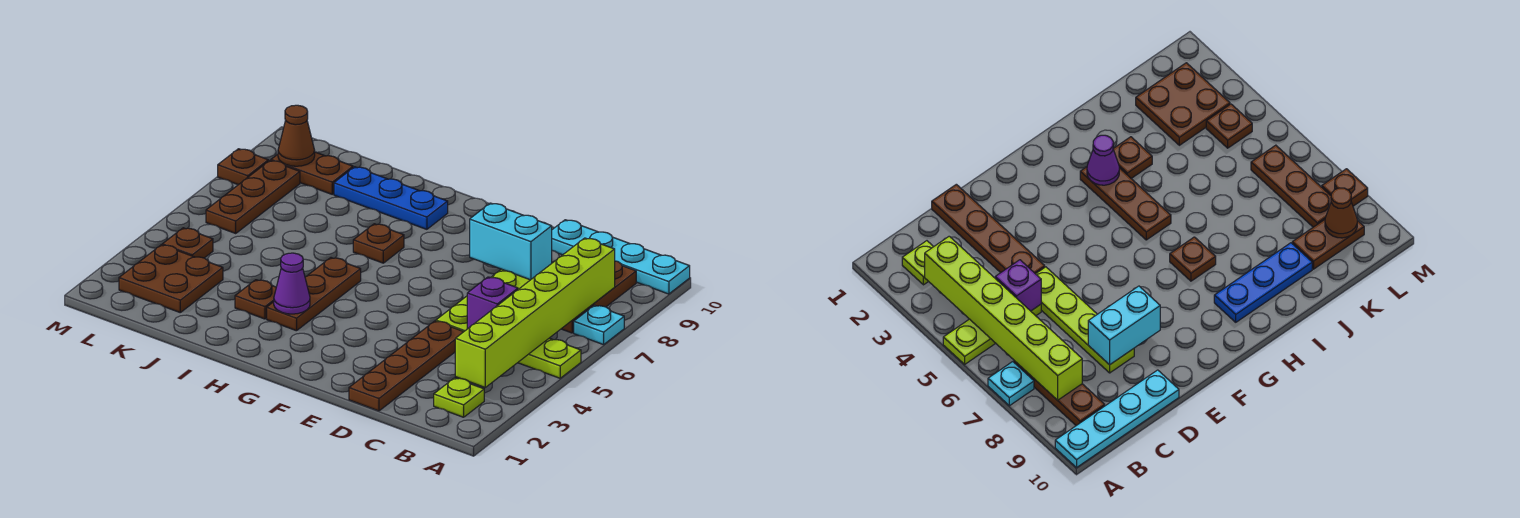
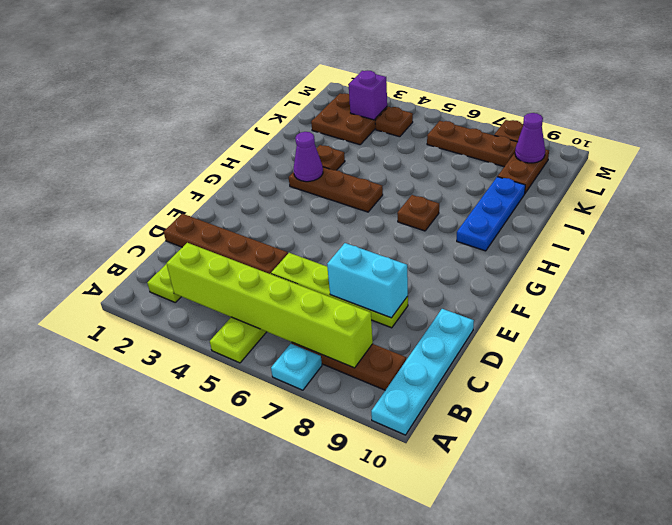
purple brick C5 level 2 -> purple brick L3 level 2
cyan brick D8:E8 level 2 -> cyan brick D7:D8 level 2
brown cone L9 level 2 -> purple cone L9 level 2

